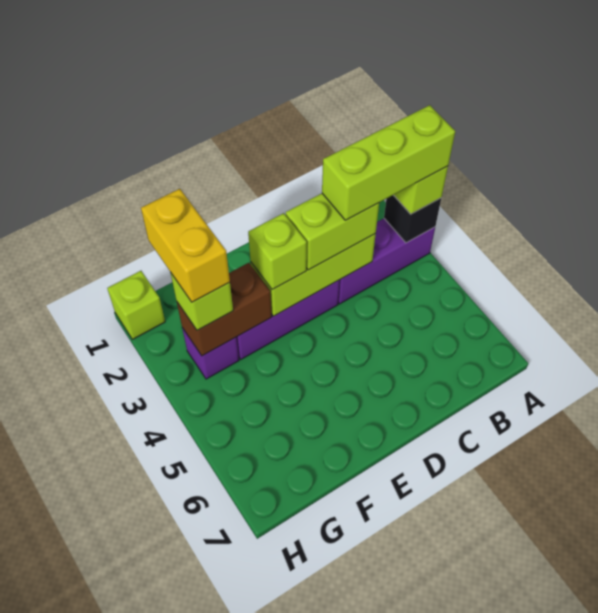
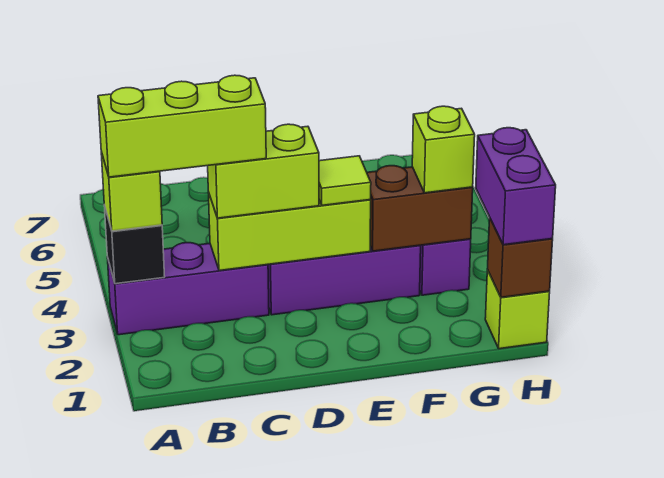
lime brick E3 level 3 -> lime tile E3 level 3
yellow brick G2:G3 level 4 -> none
none -> brown brick H1 level 2
none -> purple brick H1:H2 level 3

